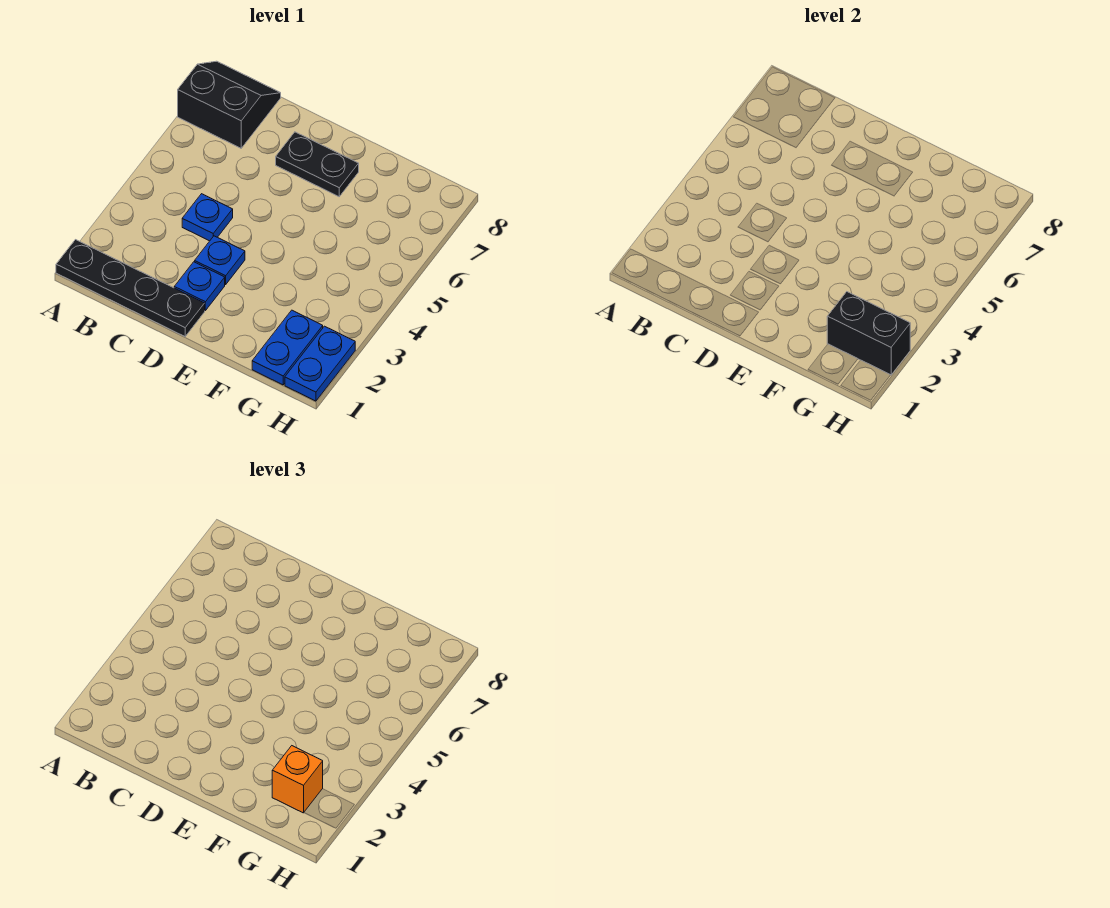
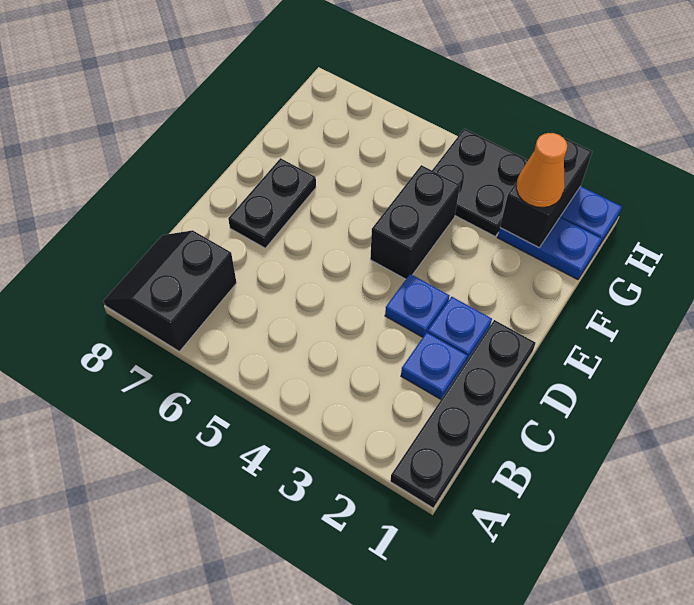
blue plate C4 level 1 -> blue plate C2 level 1
none -> black brick E4:F4 level 1
orange brick G2 level 3 -> orange cone G2 level 3
none -> black plate G3:H4 level 1

